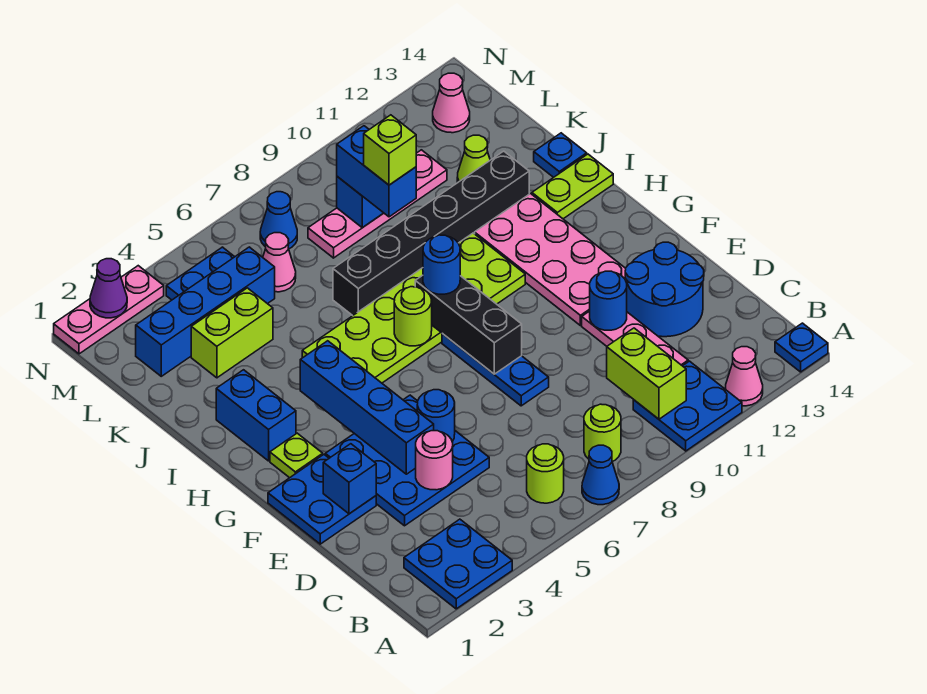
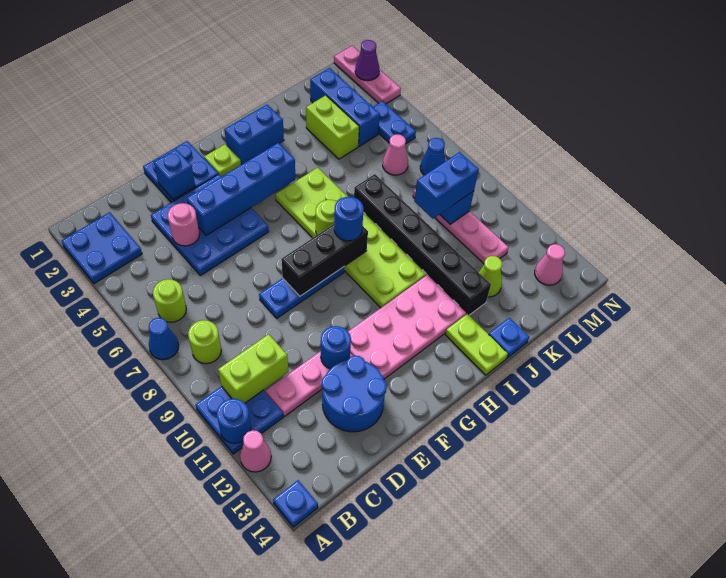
blue round brick E5 level 2 -> blue round brick A11 level 2
lime brick K9 level 4 -> none
blue brick L2:L5 level 1 -> blue brick L2:L4 level 1

